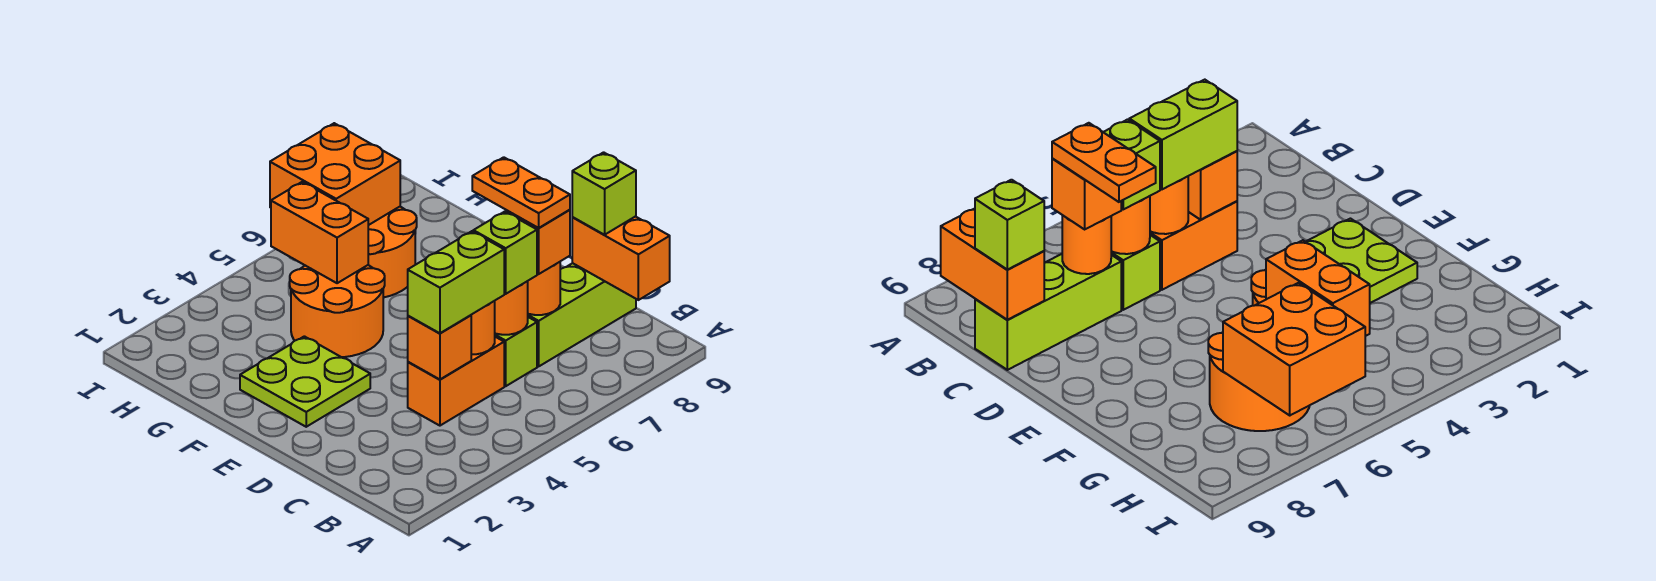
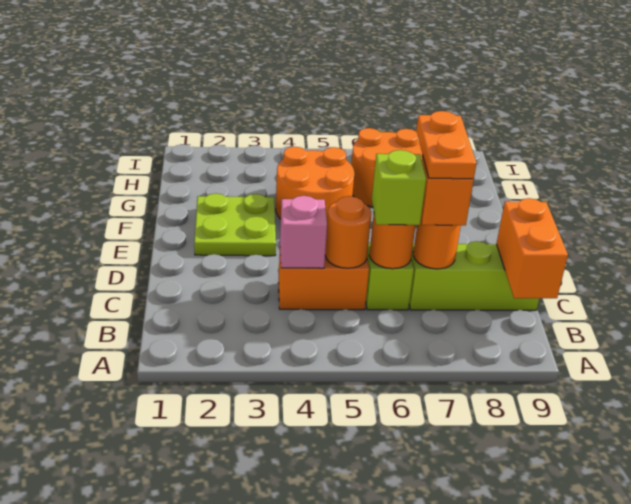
orange brick C4 level 2 -> pink brick C4 level 2
lime brick C4:C5 level 3 -> none
lime brick C9 level 3 -> none
orange brick G5:H5 level 2 -> none
orange brick H6:I7 level 2 -> none

